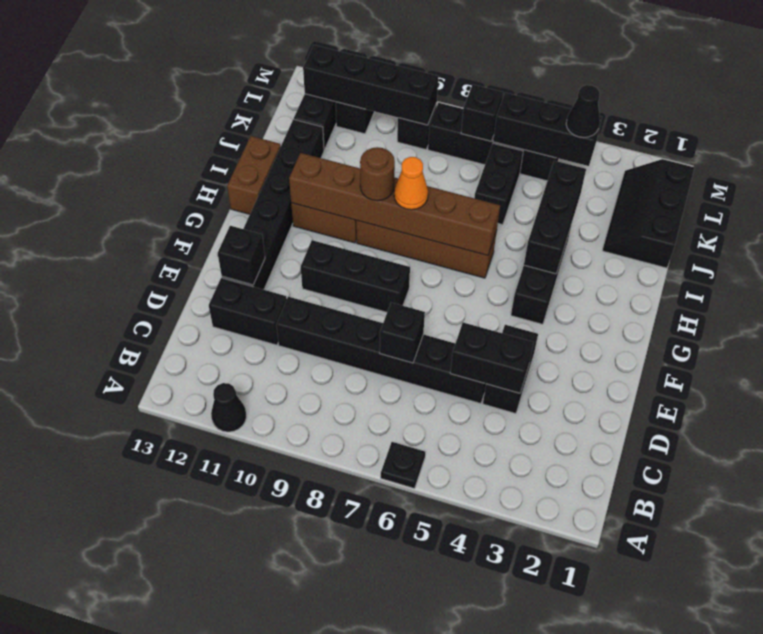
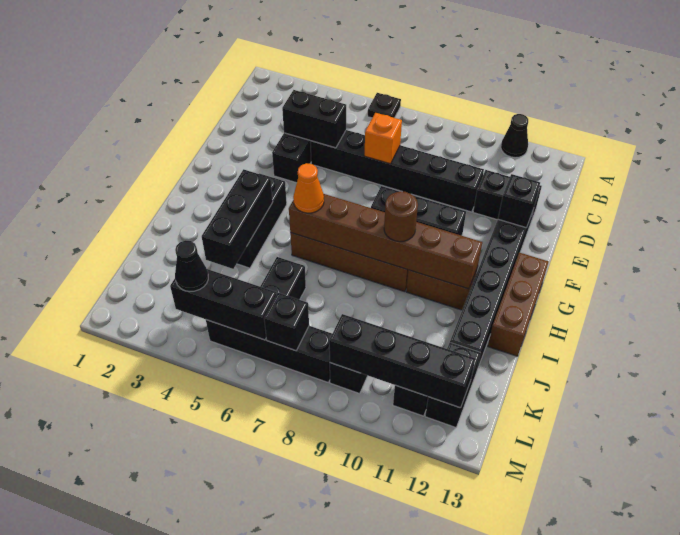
black brick D7 level 2 -> orange brick D7 level 2
orange cone H8 level 3 -> orange cone H6 level 3
brown brick H13:I13 level 1 -> brown brick G13:I13 level 1
black slope J1:L2 level 1 top 1 -> none

